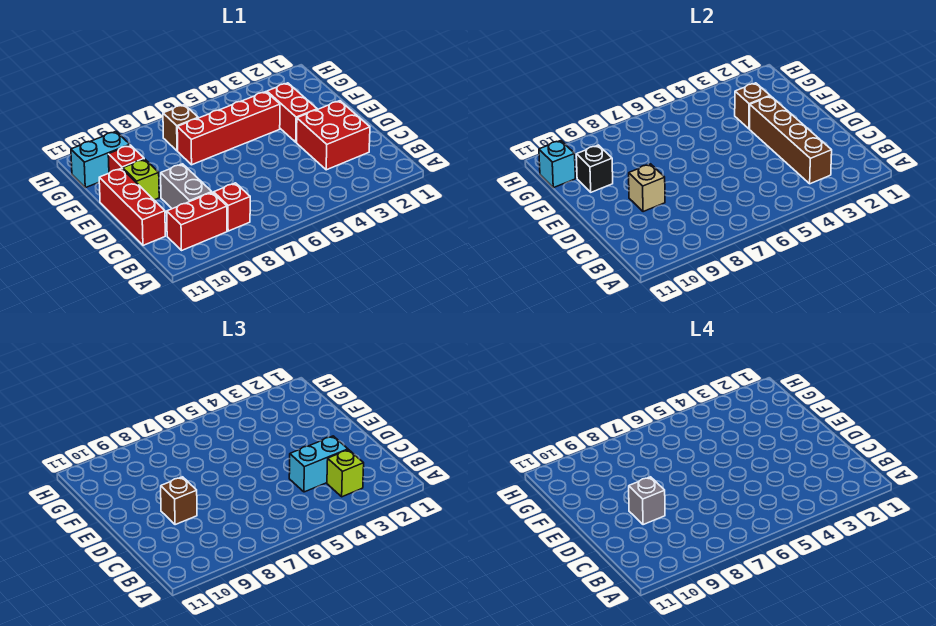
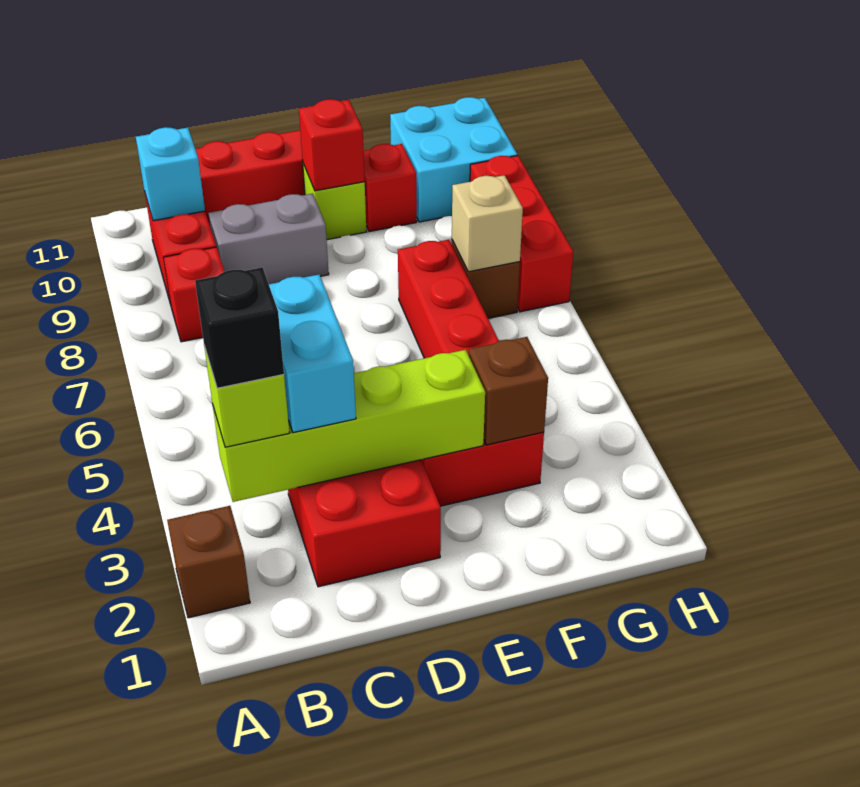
brown brick B3:E3 level 2 -> lime brick B3:E3 level 2
tan brick D9 level 2 -> tan brick G7 level 2
brown brick D9 level 3 -> brown brick A2 level 1
grey brick D9 level 4 -> none
none -> red brick E10 level 2
black brick F10 level 2 -> black brick B3 level 4
cyan brick G10:G11 level 1 -> cyan brick G10:H11 level 1
cyan brick G11 level 2 -> cyan brick B10 level 2
none -> red brick H7:H9 level 1

